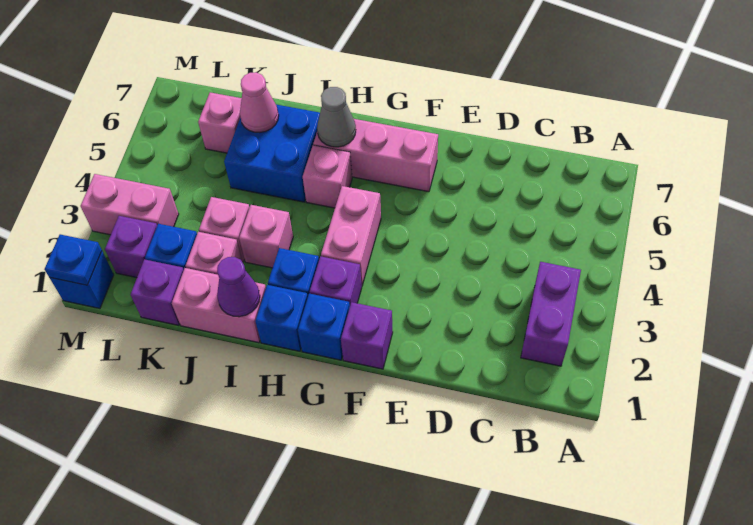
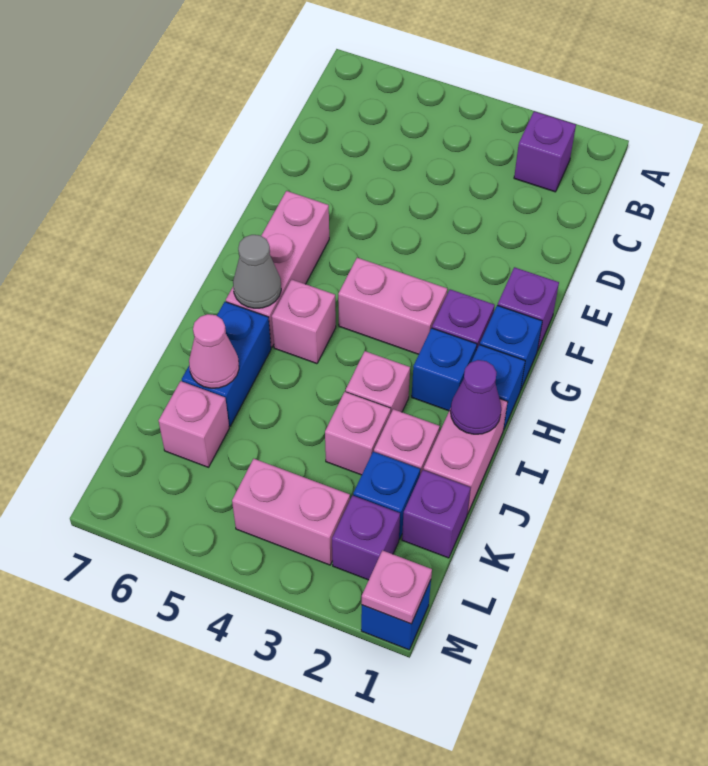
purple brick B2:B3 level 1 -> purple brick B2 level 1
blue brick I5:J6 level 1 -> blue brick I6:J6 level 1
pink brick L3:M3 level 1 -> pink brick L3:L4 level 1
blue plate M1 level 2 -> pink plate M1 level 2

